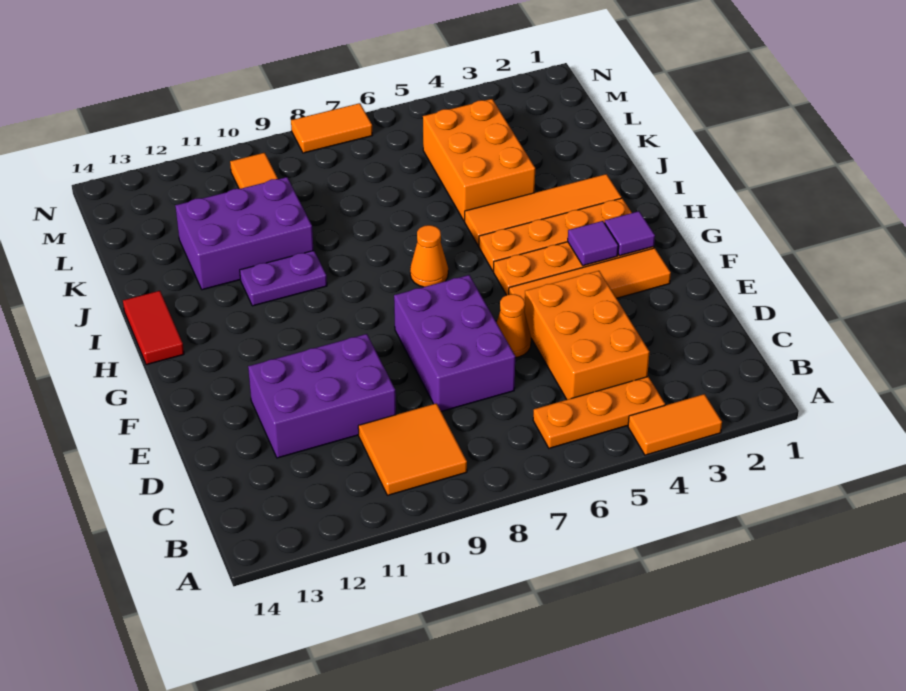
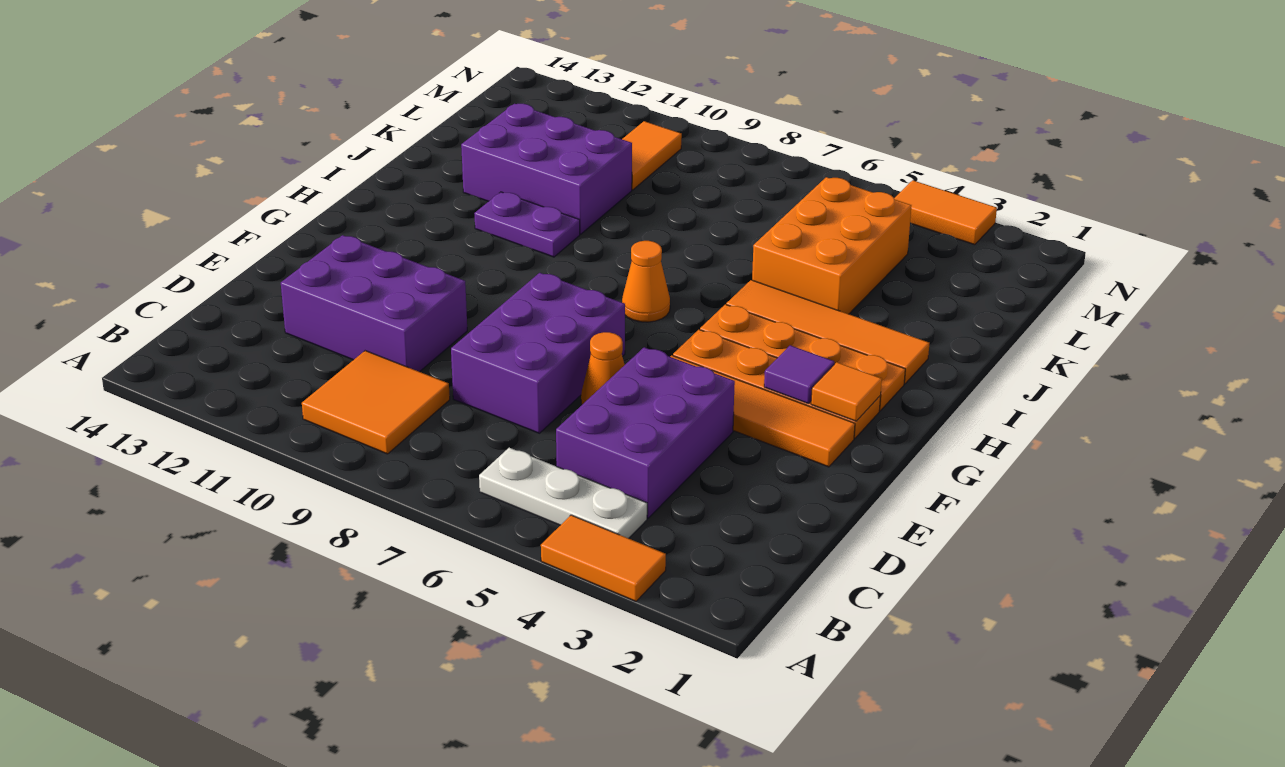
orange plate B4:B6 level 1 -> white plate B4:B6 level 1
orange brick C4:E5 level 1 -> purple brick C4:E5 level 1
purple tile G2 level 2 -> orange tile G2 level 2
red tile H14:I14 level 1 -> none
orange tile N7:N8 level 1 -> orange tile N3:N4 level 1

